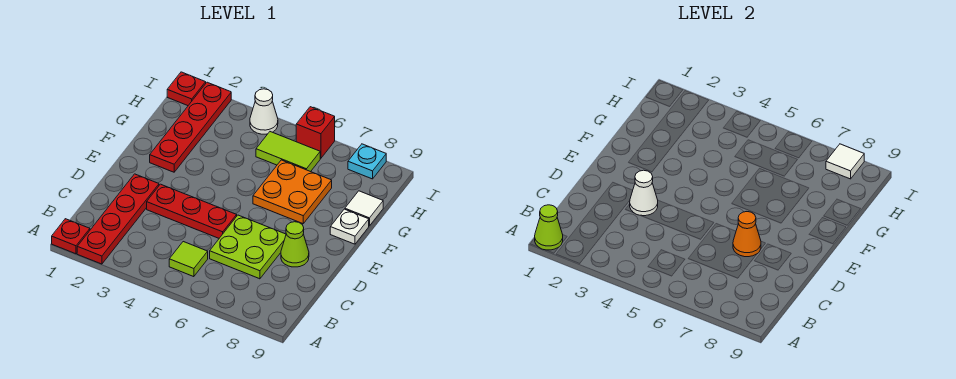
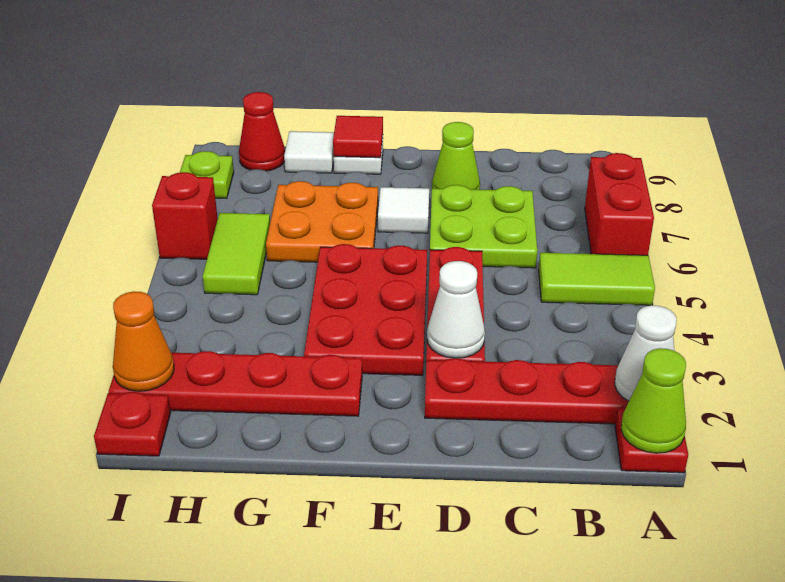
none -> red brick A6:A7 level 1
lime tile B5 level 1 -> lime tile A5:B5 level 1
orange cone D7 level 2 -> orange cone I2 level 2
none -> red plate E3:F5 level 1
none -> red tile F9 level 2
none -> red cone H9 level 1
white cone I4 level 1 -> white cone A2 level 2
cyan plate I8 level 1 -> lime plate I8 level 1
white tile I8 level 2 -> white tile E7 level 1

